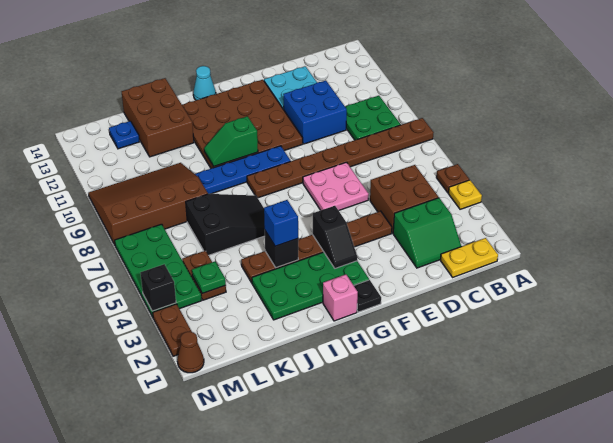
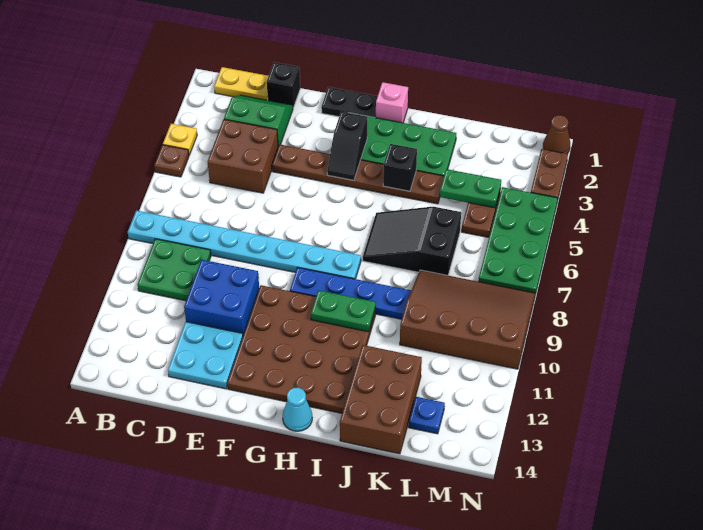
brown plate A8:H8 level 1 -> cyan plate A8:H8 level 1
pink plate E6:F7 level 1 -> none
black plate G1 level 1 -> black plate F1:G1 level 1
black slope G3:G4 level 2 top 4 -> black slope G3:G4 level 2 top 3
green slope H10:I10 level 2 top H -> green plate H10:I10 level 2
blue brick I4 level 3 -> none
brown slope K8:N10 level 1 top 8 -> brown slope K8:N10 level 1 top 10
green plate L4 level 2 -> green plate K4:L4 level 2
black brick N4 level 2 -> black brick D1 level 1

